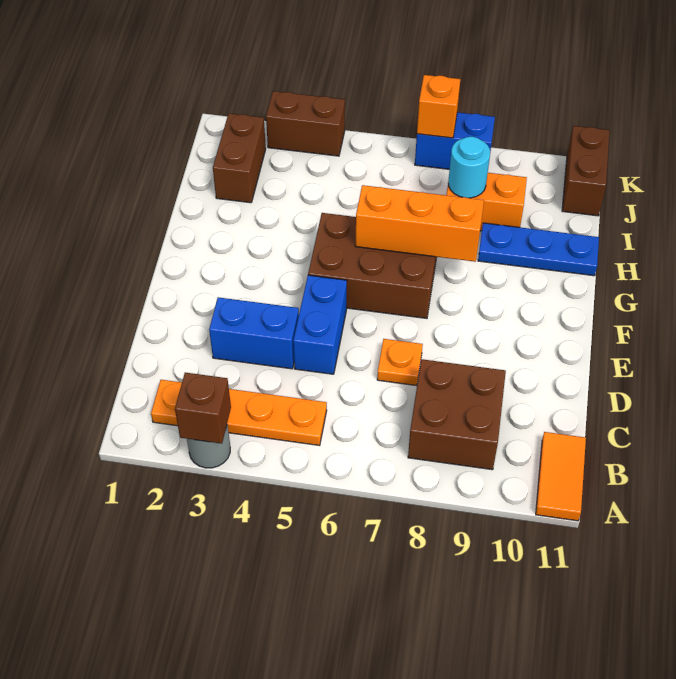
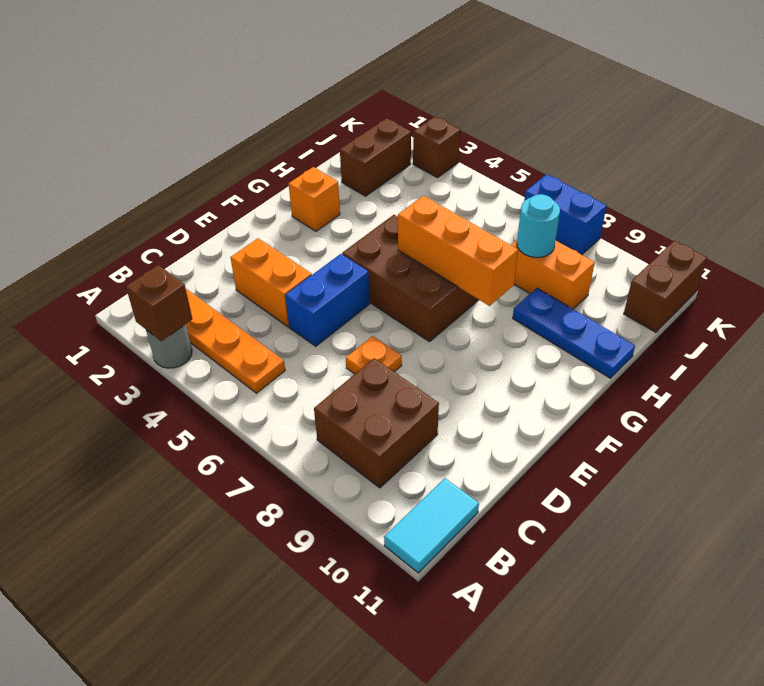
orange tile A11:B11 level 1 -> cyan tile A11:B11 level 1
blue brick D3:D4 level 1 -> orange brick D3:D4 level 1
brown brick K3:K4 level 1 -> brown brick K3 level 1
orange brick K7 level 2 -> orange brick G2 level 1

